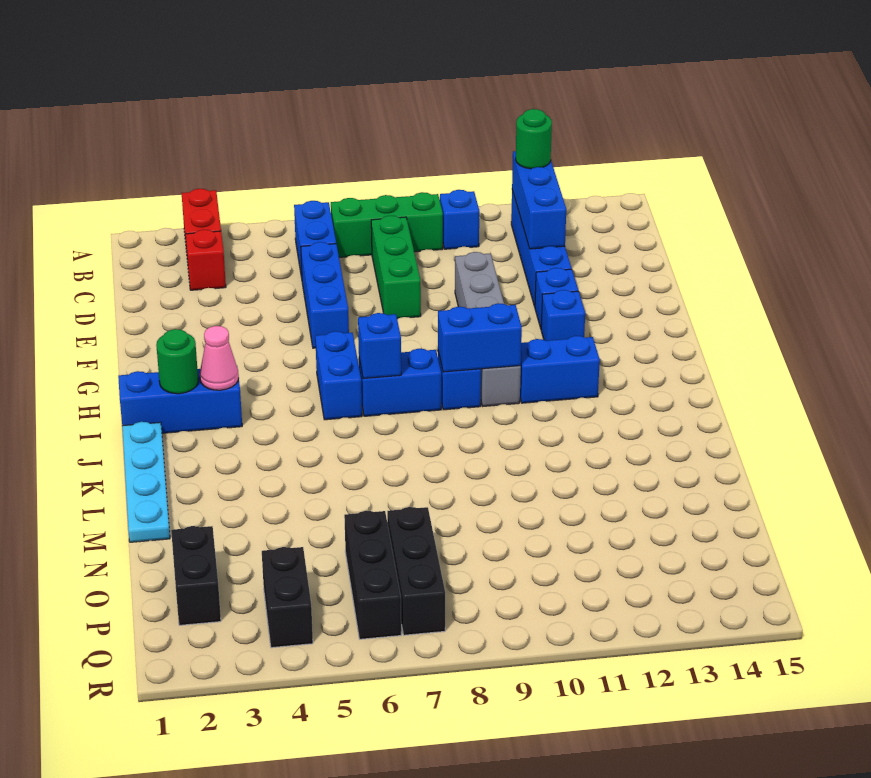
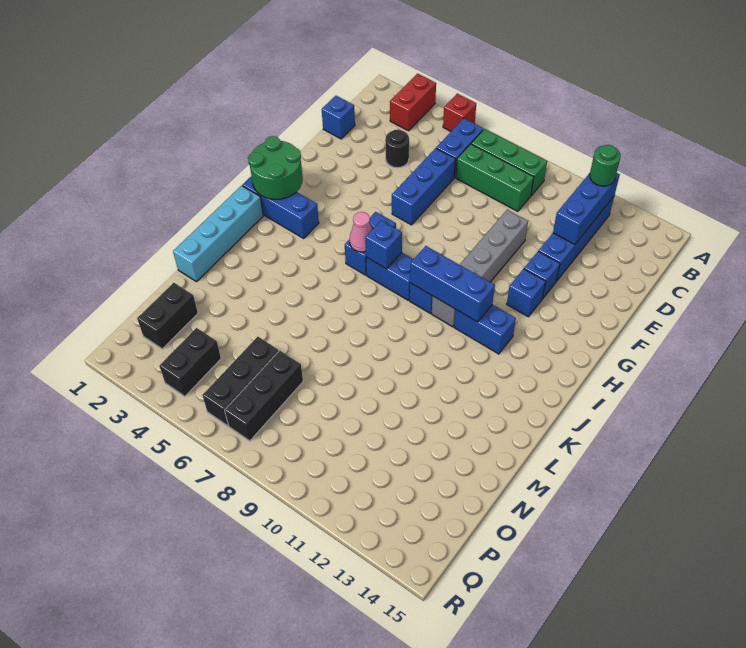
blue brick B10 level 1 -> blue brick D1 level 1
red brick C3 level 1 -> red brick A5 level 1
green brick C8:E8 level 1 -> green brick C7:C9 level 1
none -> black round brick D4 level 1
green round brick I2 level 2 -> green round brick H1:I2 level 2
pink cone I3 level 2 -> pink cone I6 level 2
blue brick I9:I10 level 2 -> blue brick I9:I11 level 2
cyan plate J1:M1 level 1 -> cyan brick J1:M1 level 1

